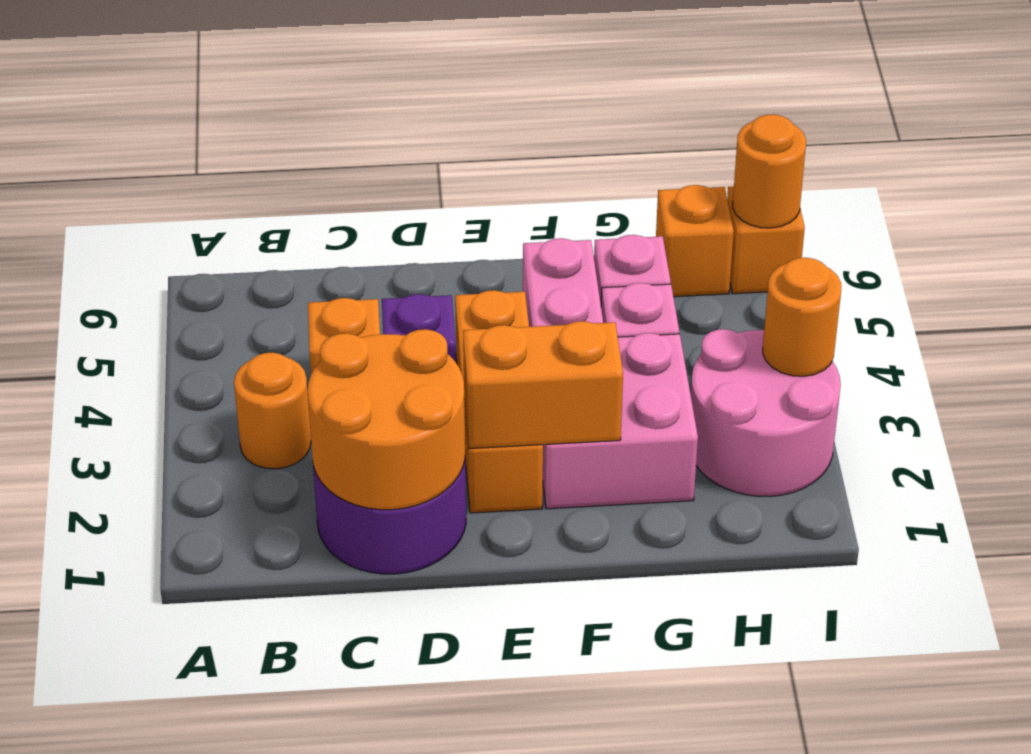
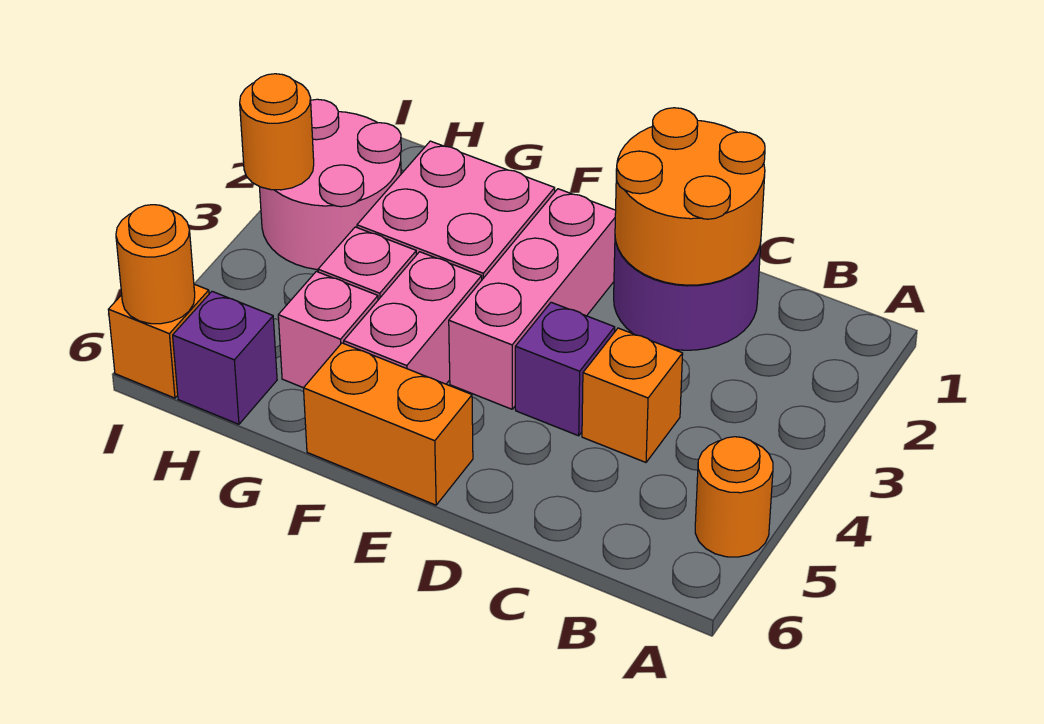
orange round brick B3 level 1 -> orange round brick A5 level 1
orange brick E2:E4 level 1 -> pink brick E2:E4 level 1
orange brick E2:F2 level 2 -> orange brick E6:F6 level 1
orange brick H6 level 1 -> purple brick H6 level 1

